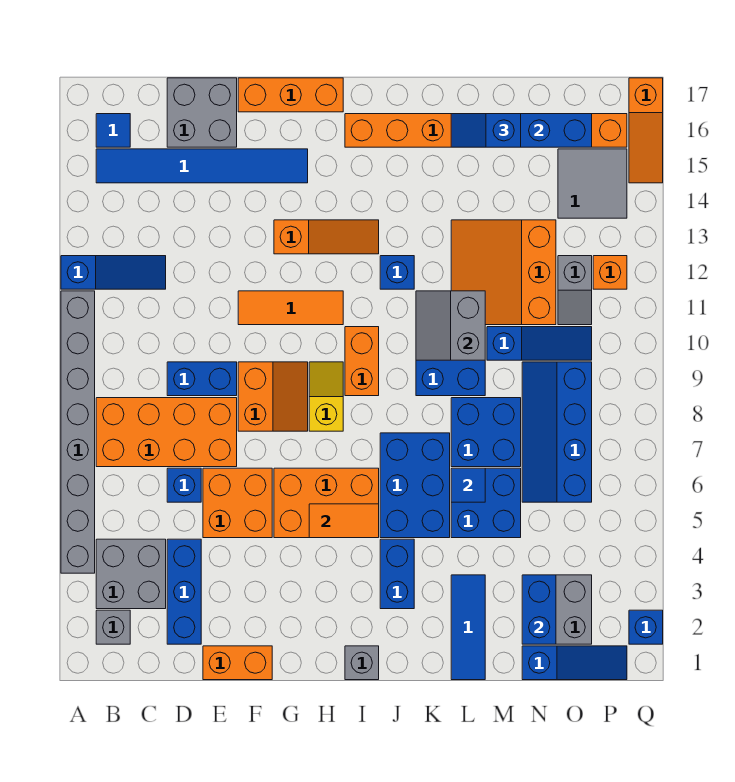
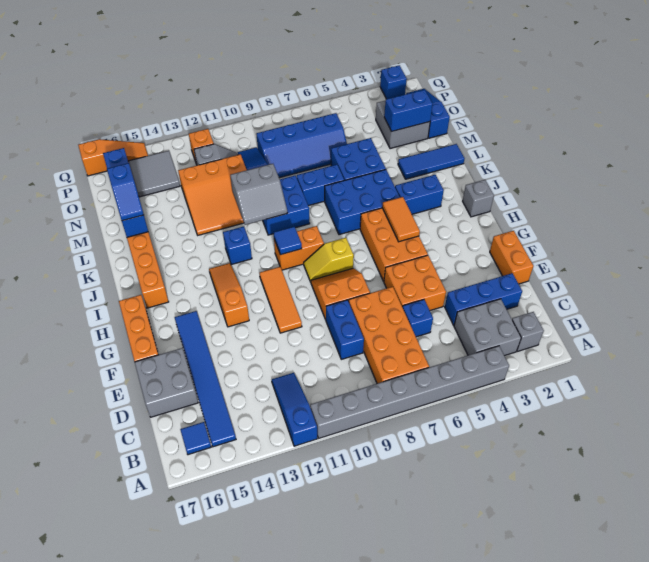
blue tile L6 level 2 -> blue tile I10 level 2
blue brick L7:M8 level 1 -> blue brick L7:L8 level 1

